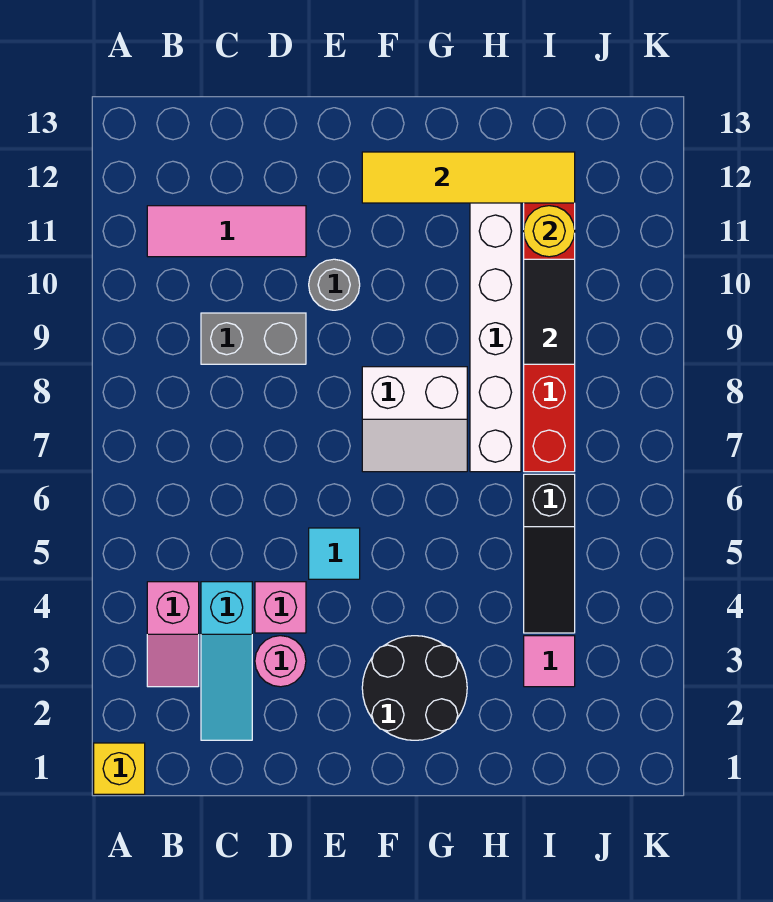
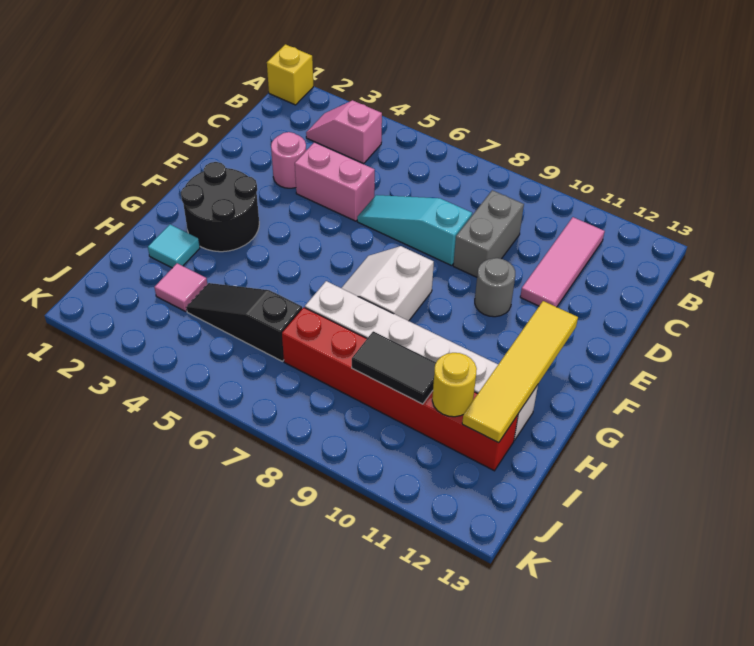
cyan slope C2:C4 level 1 top 4 -> cyan slope D6:D8 level 1 top 8
pink brick D4 level 1 -> pink brick D4:D5 level 1
cyan tile E5 level 1 -> cyan tile H2 level 1

